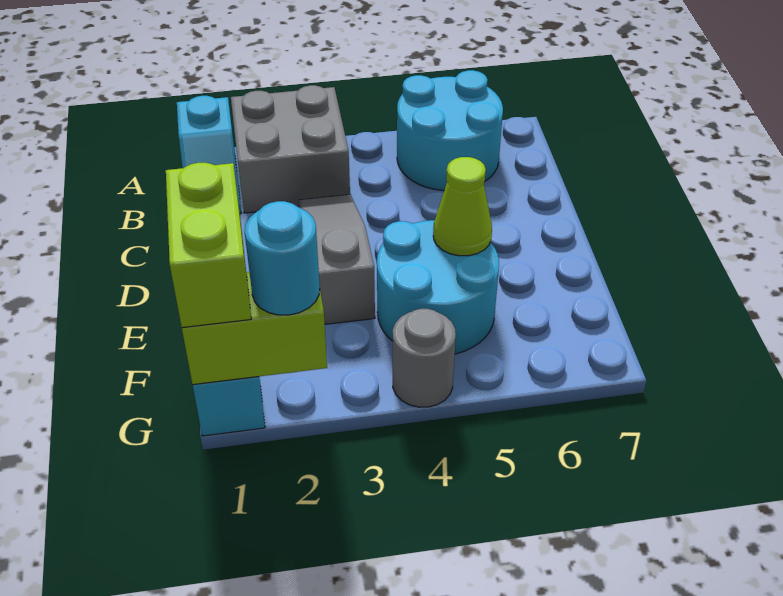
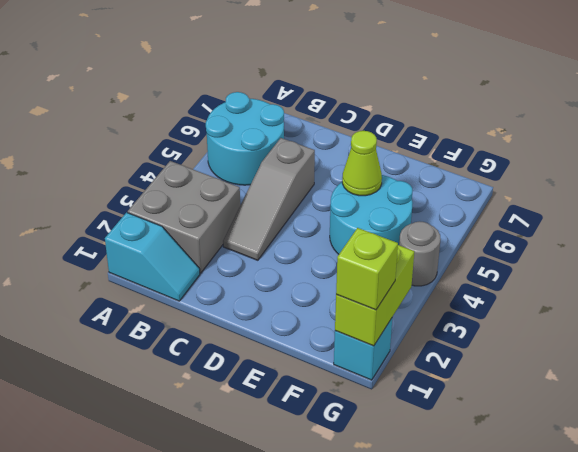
grey slope C3:E3 level 1 top E -> grey slope C3:C5 level 1 top 5
lime brick F1:G1 level 3 -> lime brick G1 level 3
cyan round brick G2 level 3 -> none

